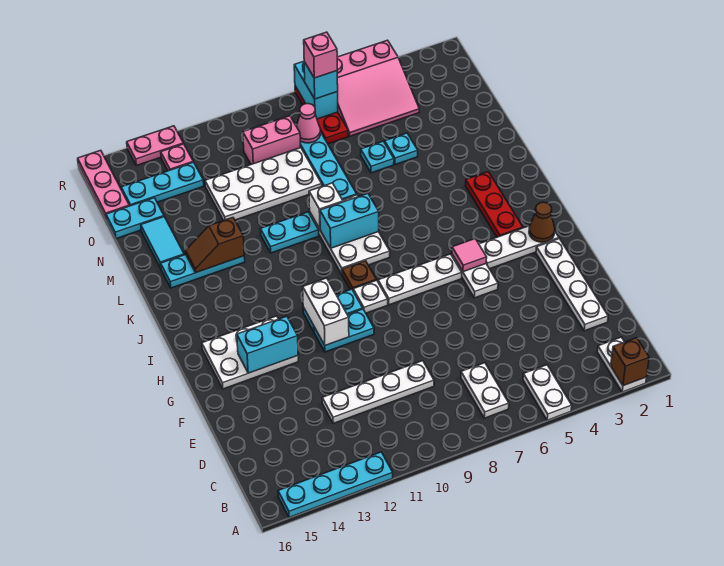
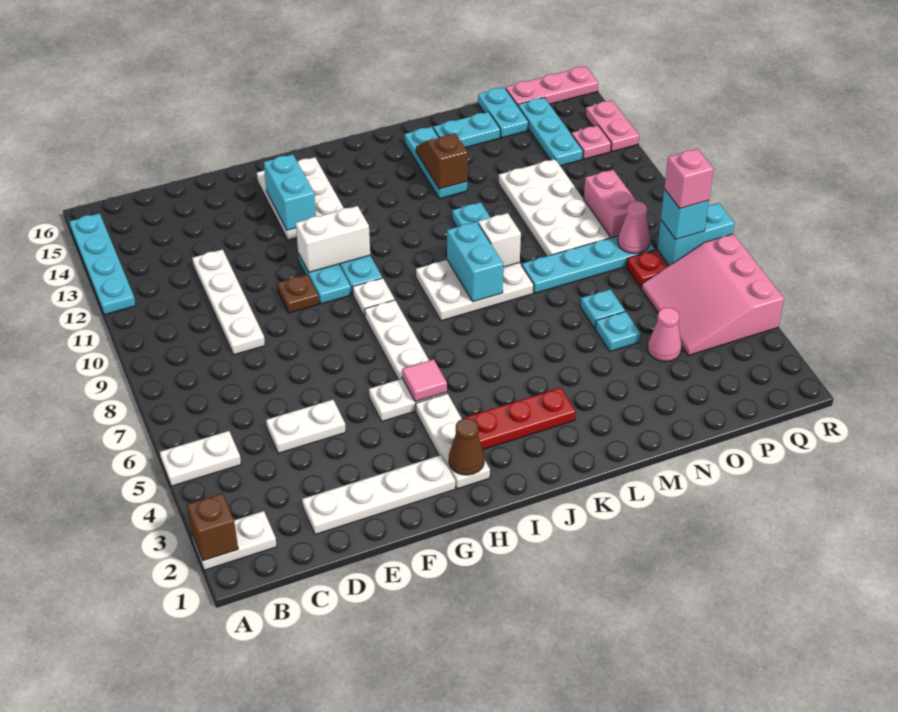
white plate B7:C7 level 1 -> white plate D5:E5 level 1
brown plate I9 level 1 -> brown plate F10 level 1
cyan tile M15:N15 level 1 -> cyan plate M15:N15 level 1
none -> pink cone O4 level 1

